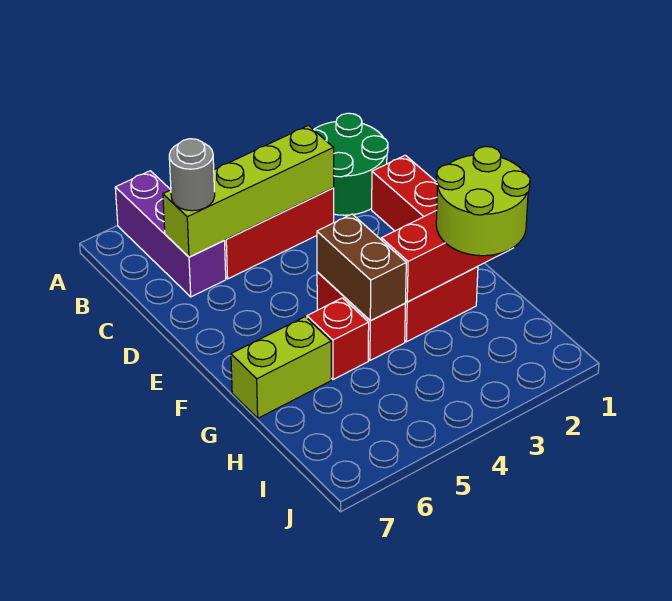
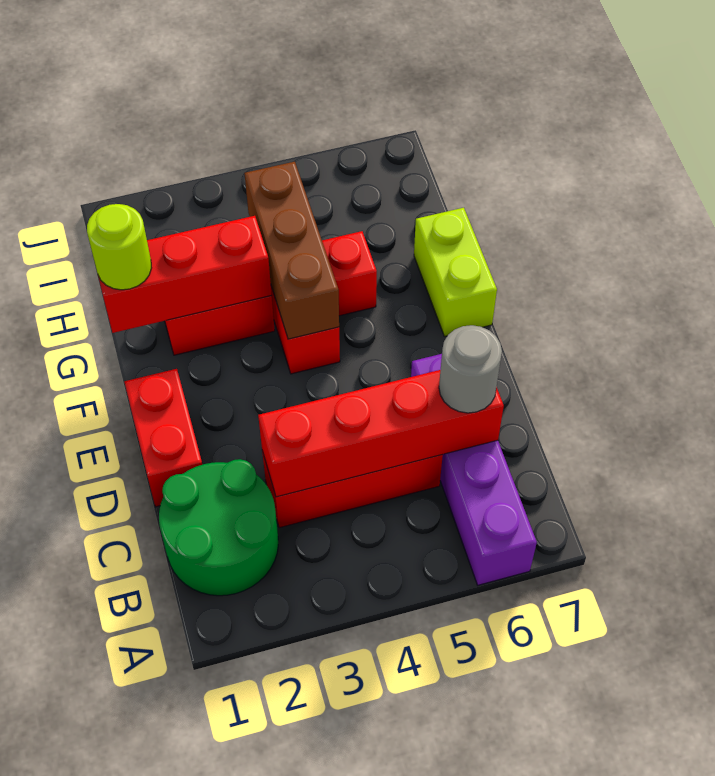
purple brick A6:C6 level 1 -> purple brick A6:D6 level 1
lime brick C3:C6 level 2 -> red brick C3:C6 level 2
brown brick F4:G4 level 2 -> brown brick F4:H4 level 2
lime round brick G1:H2 level 3 -> lime round brick G1 level 3
lime brick G6:G7 level 1 -> lime brick F7:G7 level 1

